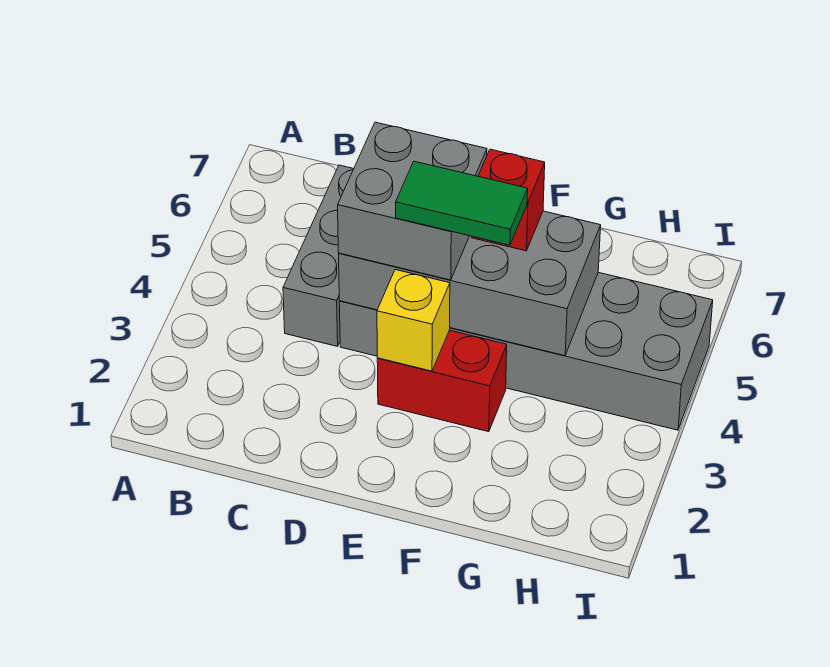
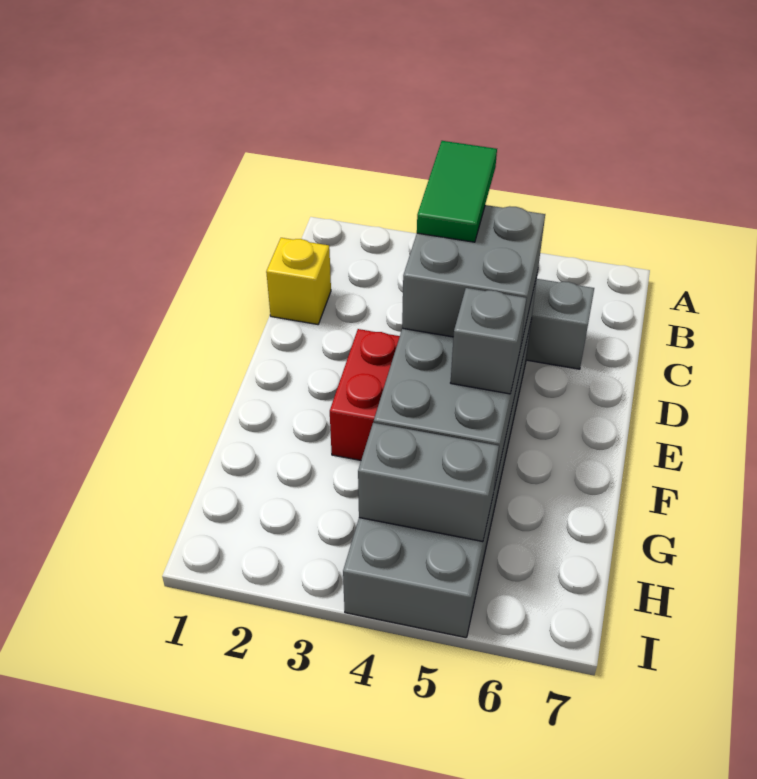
yellow brick E3 level 2 -> yellow brick C1 level 1
green tile E4:F4 level 4 -> green tile C4:D4 level 4
red brick F5 level 3 -> grey brick F5 level 3
none -> grey brick H4:H5 level 2

